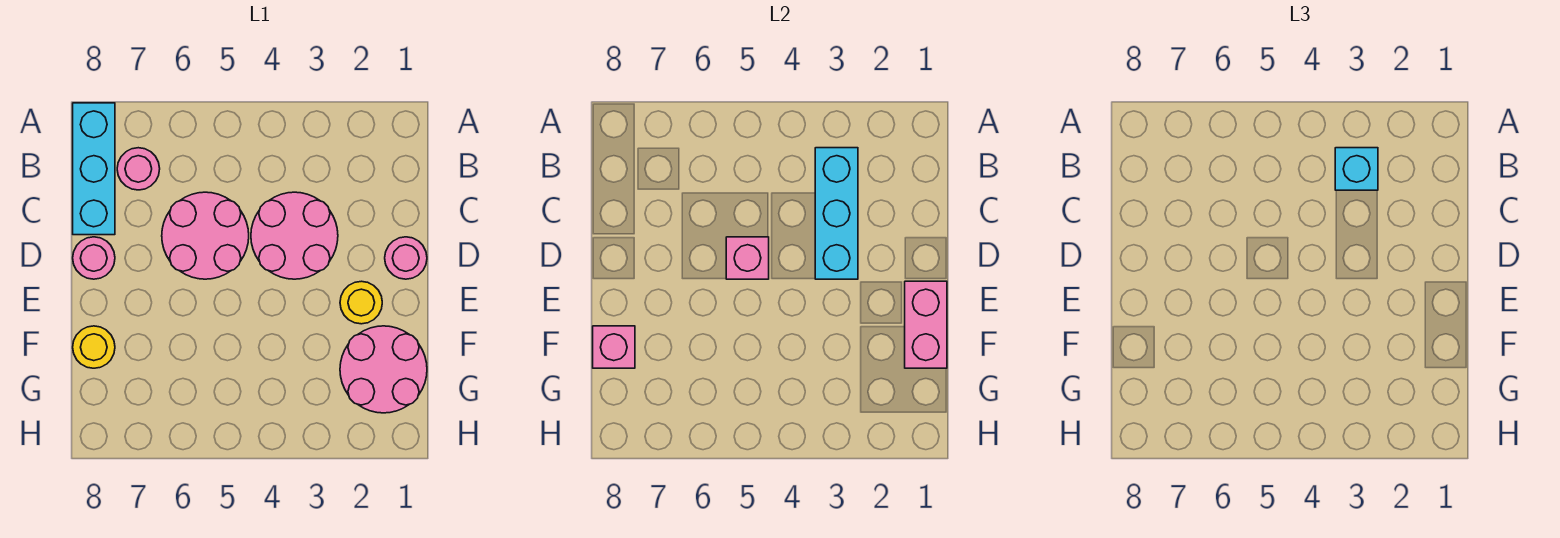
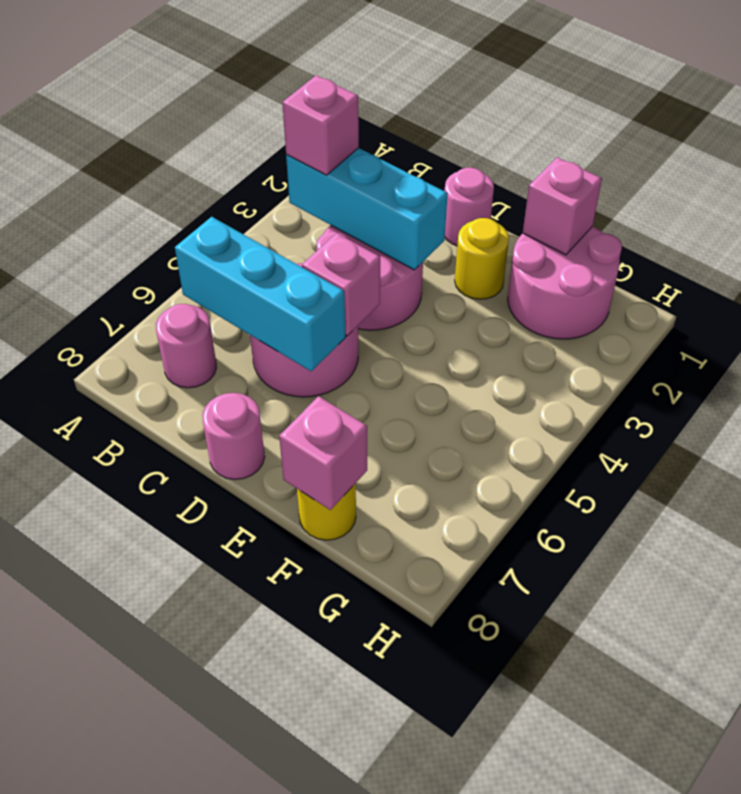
cyan brick A8:C8 level 1 -> cyan brick B6:D6 level 2
cyan brick B3 level 3 -> pink brick B3 level 3
pink brick E1:F1 level 2 -> pink brick F1 level 2

